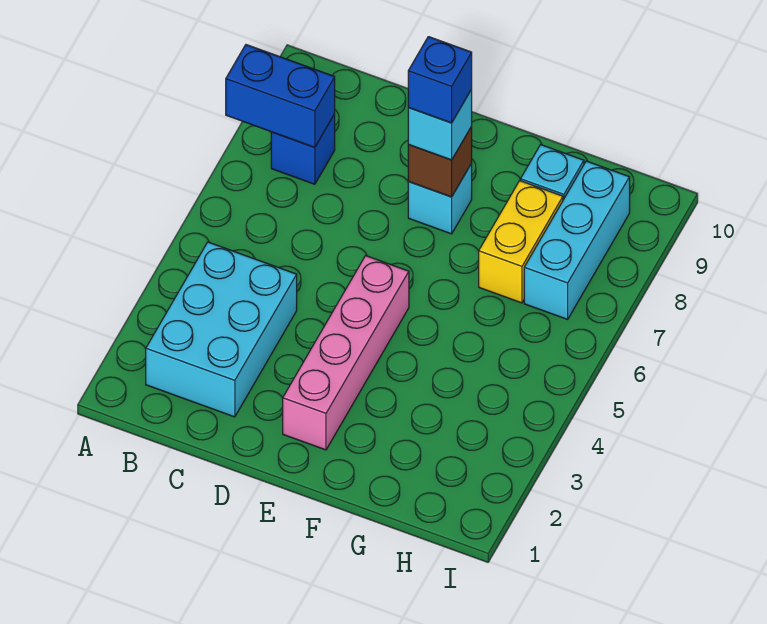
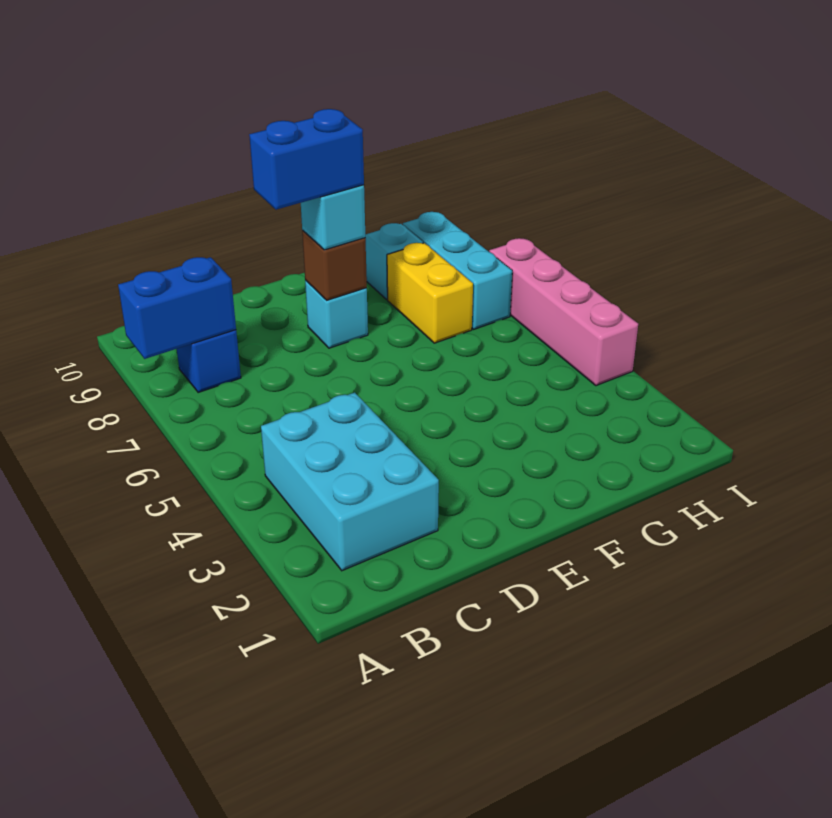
pink brick E2:E5 level 1 -> pink brick I4:I7 level 1
blue brick E8 level 4 -> blue brick D8:E8 level 4

